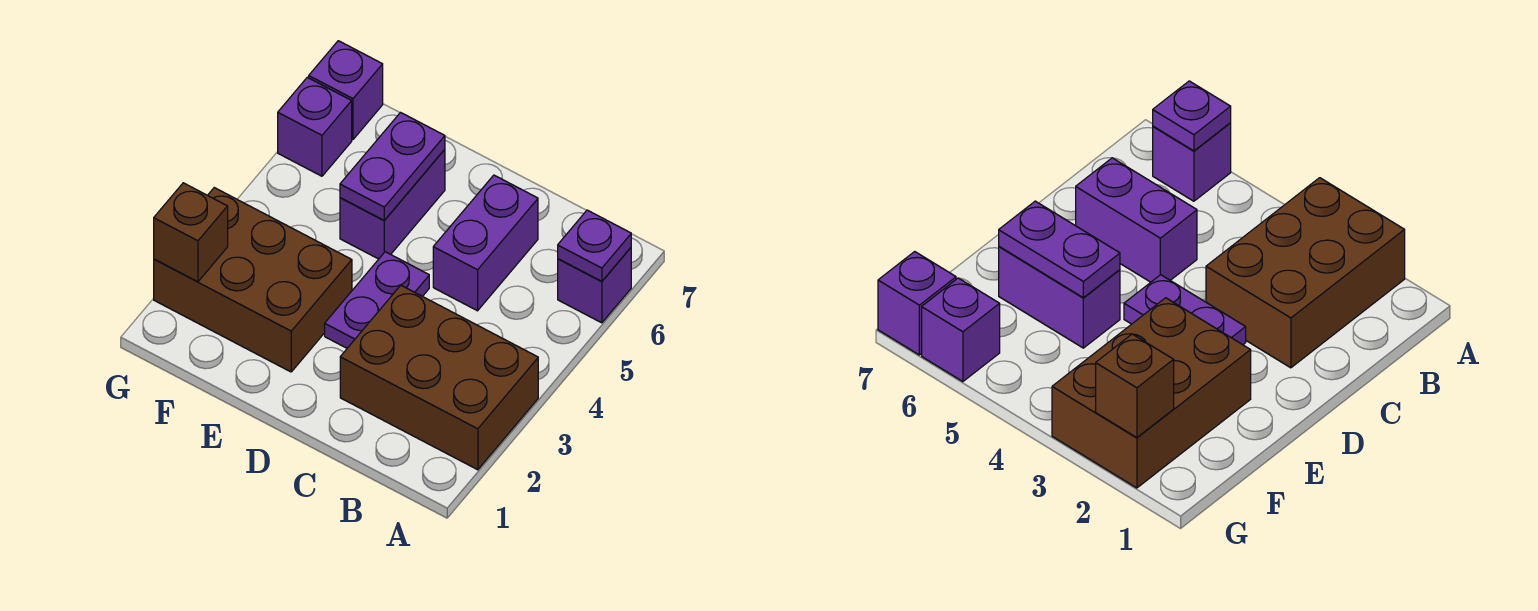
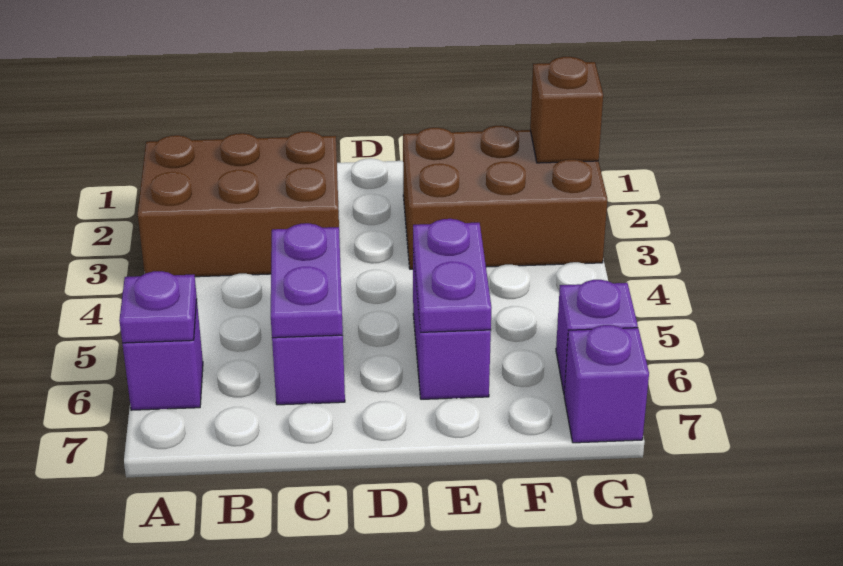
purple plate D3:D4 level 1 -> purple plate C5:C6 level 2

